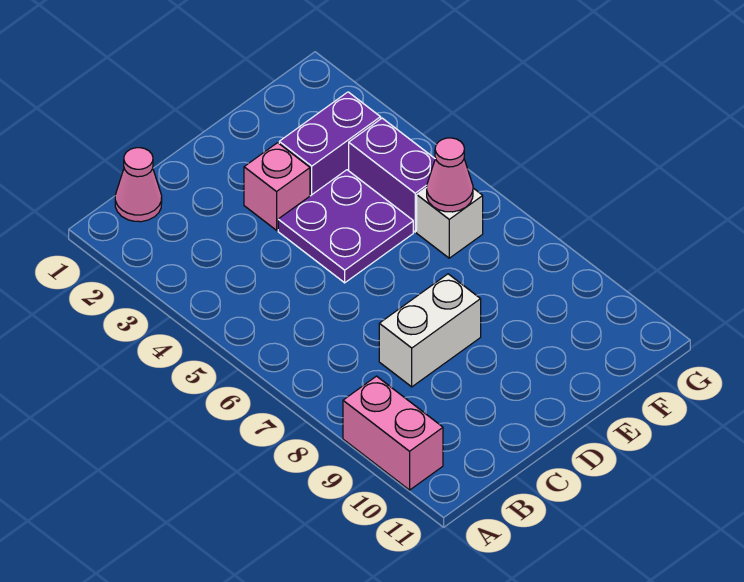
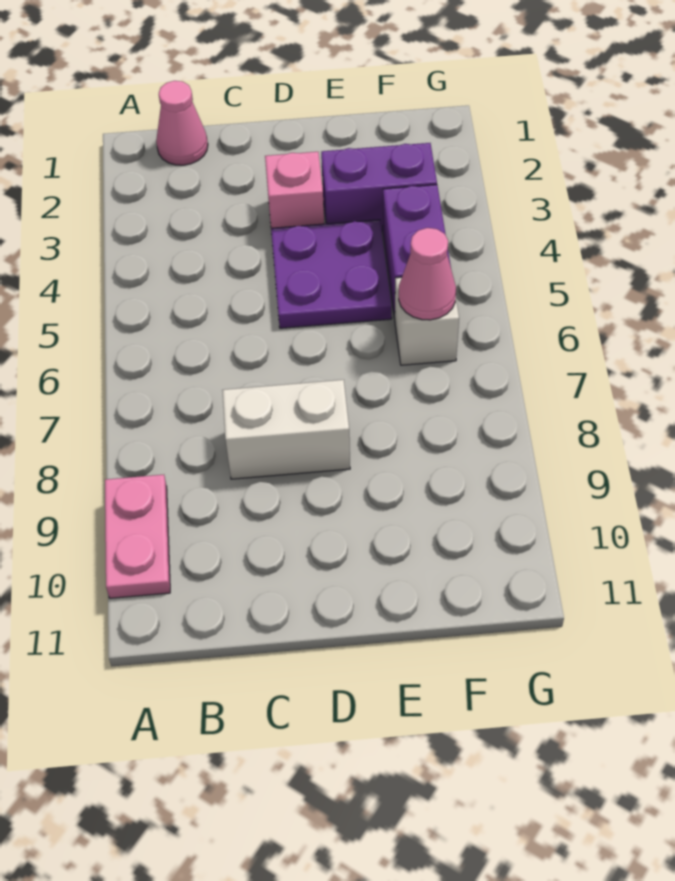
pink brick A9:A10 level 1 -> pink plate A9:A10 level 1

